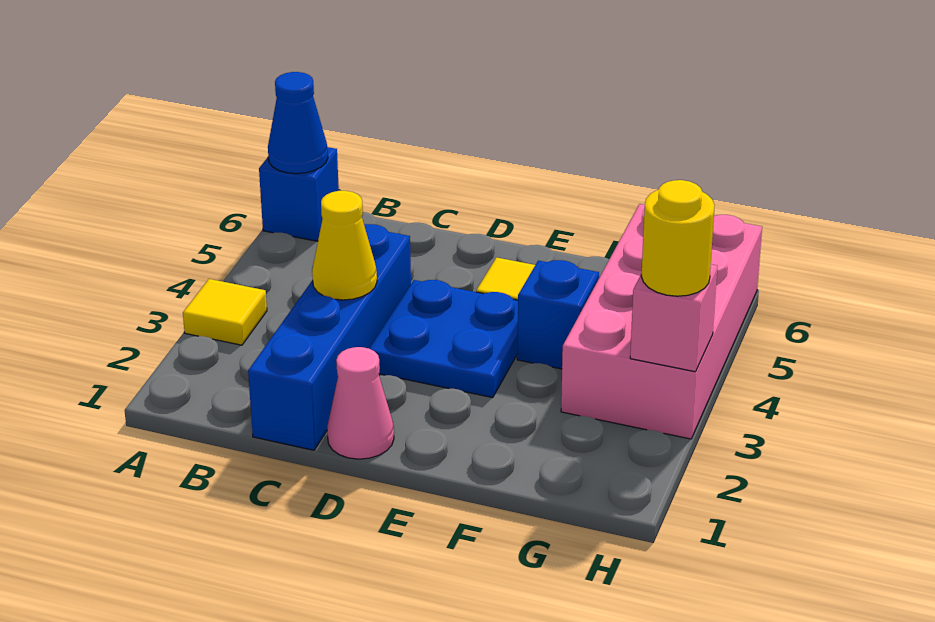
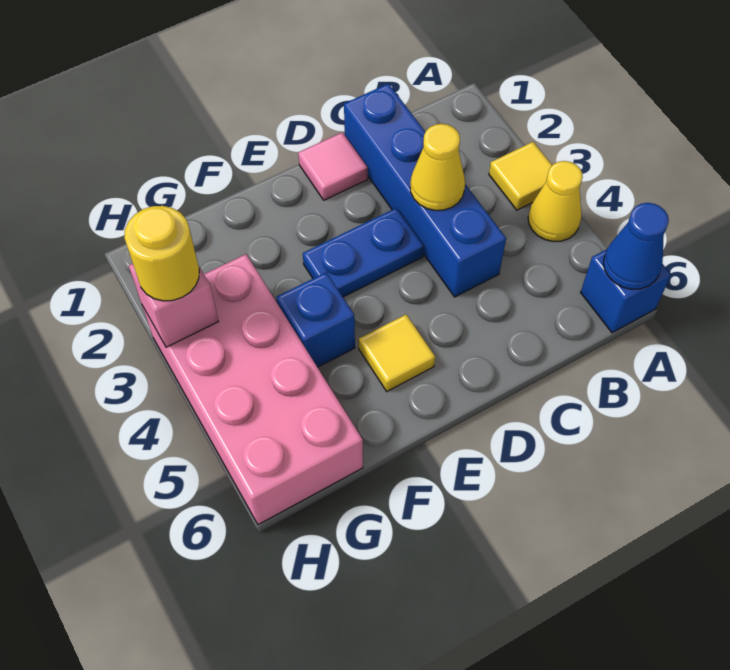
none -> yellow cone A4 level 1
pink cone D1 level 1 -> pink tile D1 level 1
blue plate D3:E4 level 1 -> blue plate D3:E3 level 1

